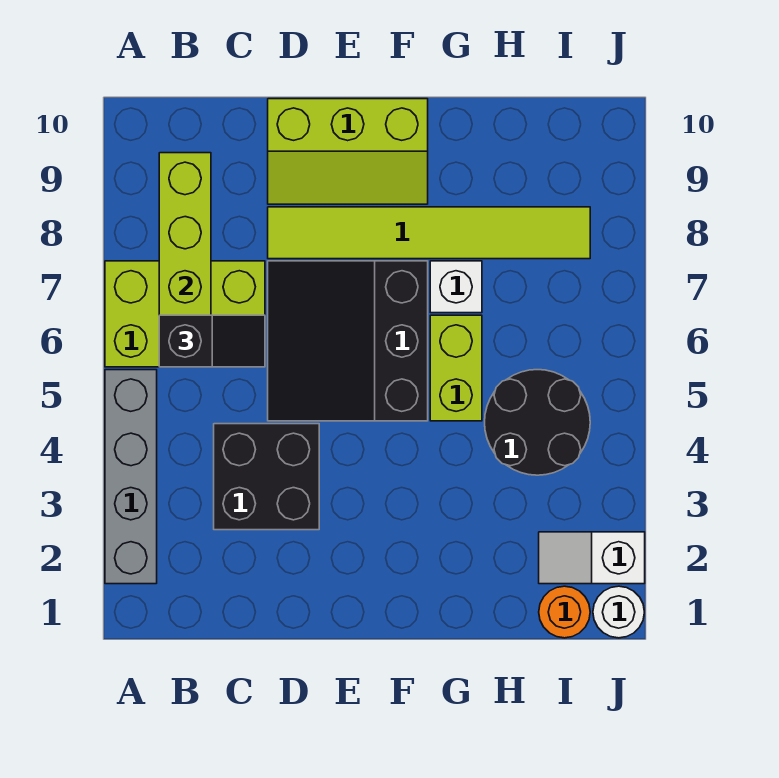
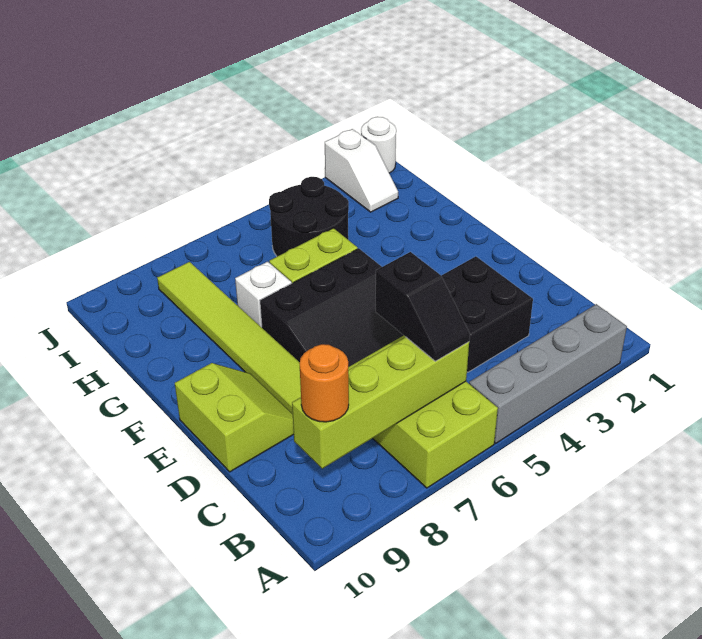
black slope B6:C6 level 3 top B -> black slope B6:C6 level 3 top C
lime slope D9:F10 level 1 top 10 -> lime slope D9:E10 level 1 top 10
orange round brick I1 level 1 -> orange round brick B9 level 3

